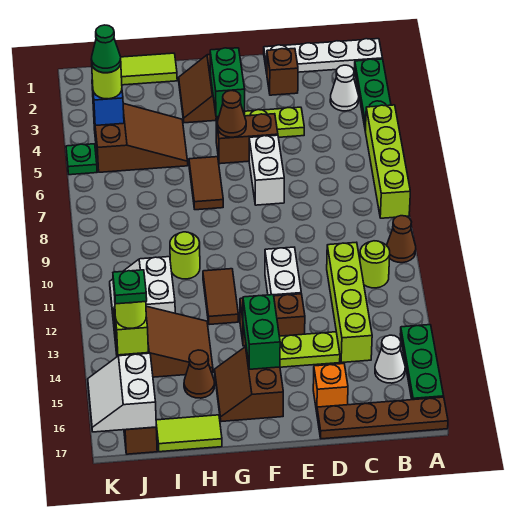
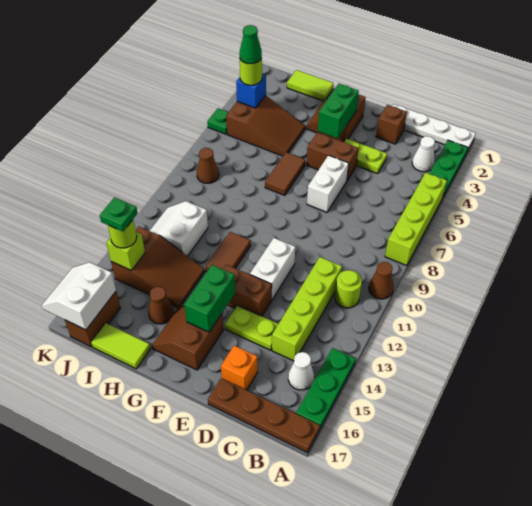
brown cone F5 level 2 -> brown cone J8 level 1
lime round brick H10 level 1 -> none

